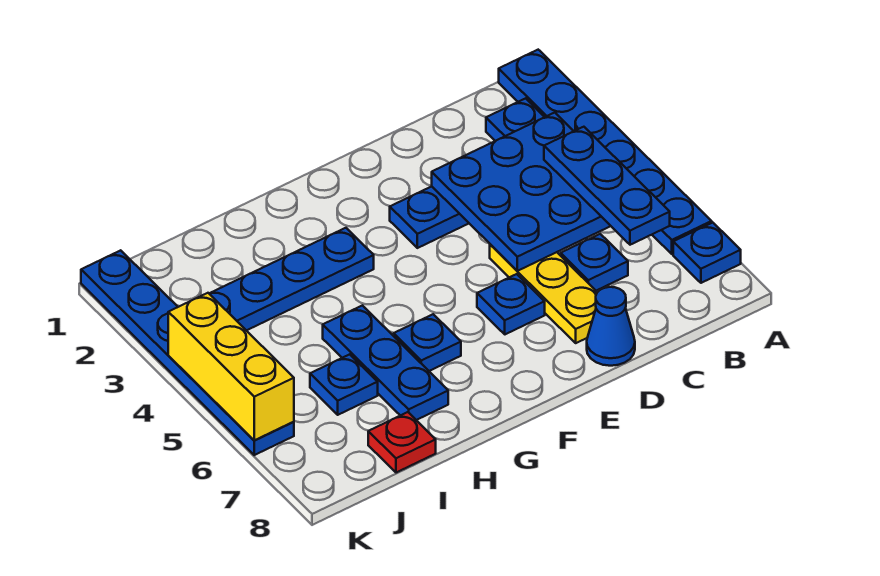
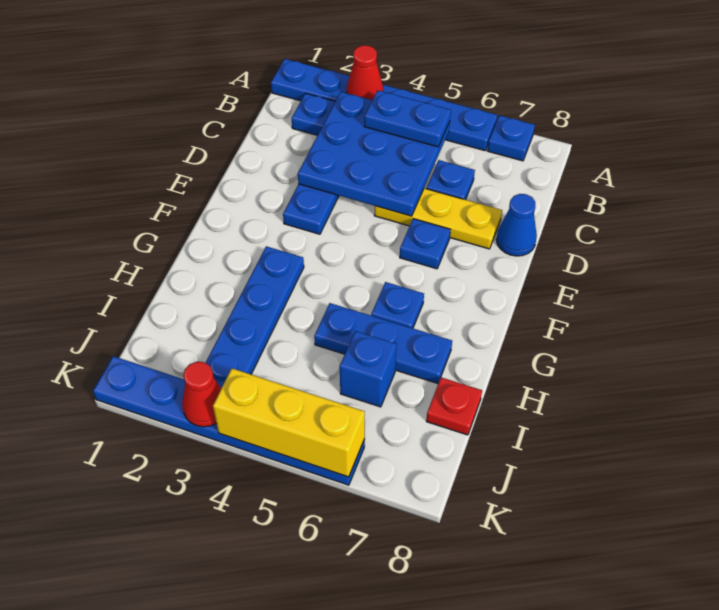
none -> red cone A3 level 2
blue plate B4:B6 level 3 -> blue plate B4:B5 level 3
blue plate I6 level 1 -> blue brick I6 level 1
none -> red cone K3 level 2

